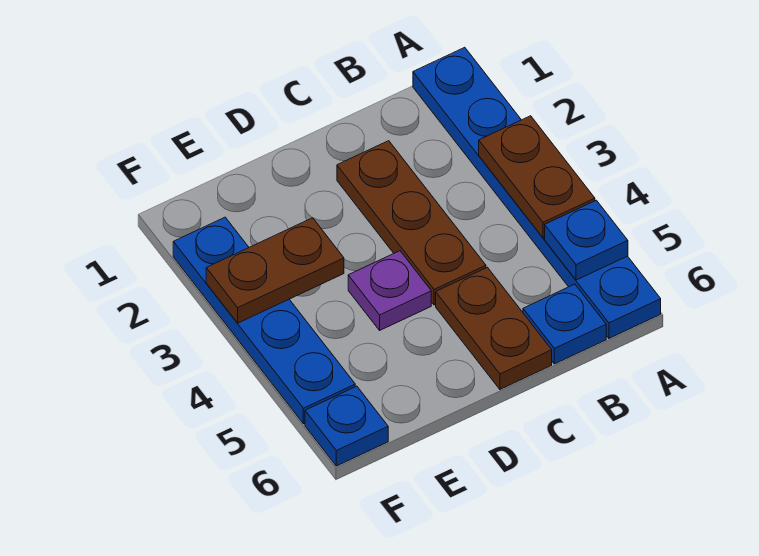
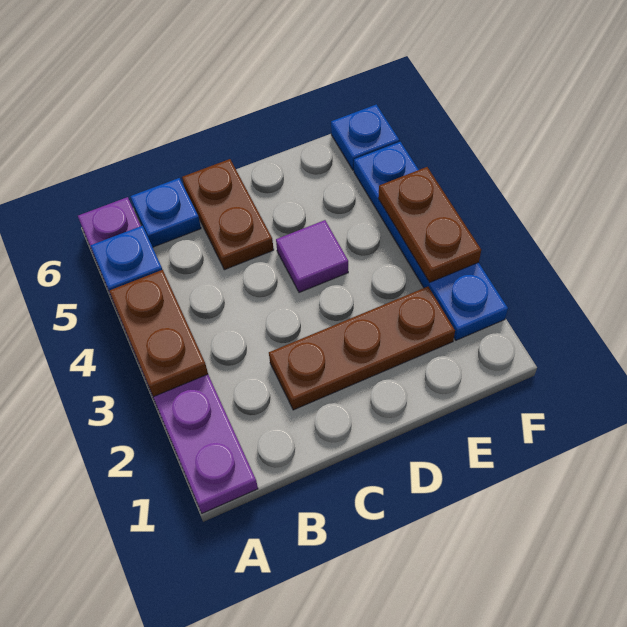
blue plate A1:A6 level 1 -> purple plate A1:A6 level 1
brown plate C2:C4 level 1 -> brown plate C2:E2 level 1
purple plate D4 level 1 -> purple tile D4 level 1
brown plate E3:F3 level 2 -> brown plate F3:F4 level 2

